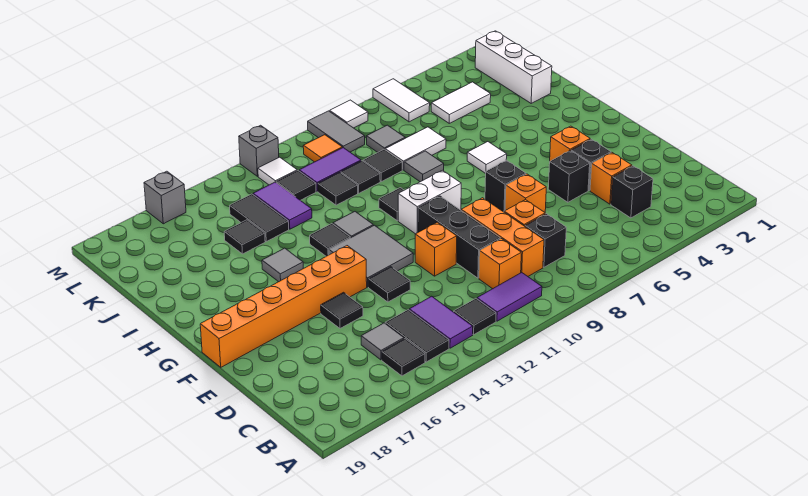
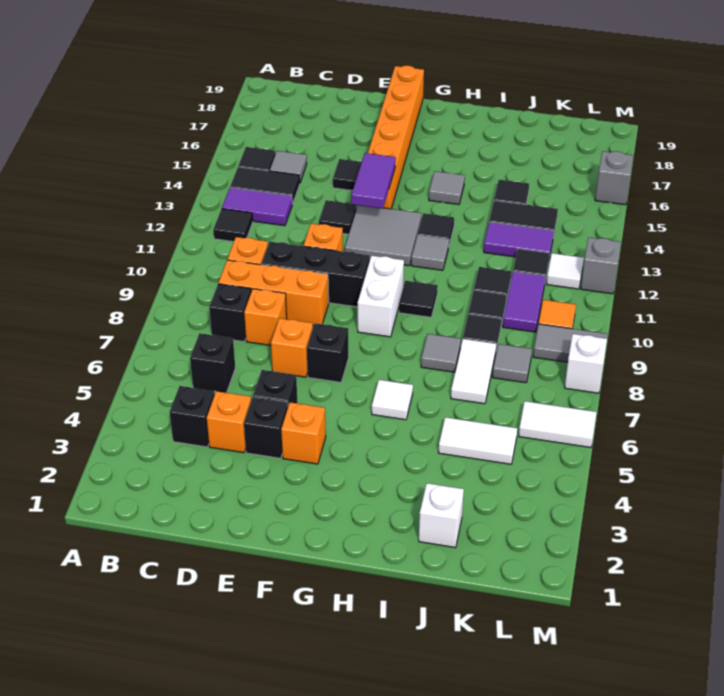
purple tile B10:B11 level 1 -> purple tile F13:F14 level 2
none -> black brick C6 level 1
white brick J2:L2 level 1 -> white brick J2 level 1
white tile K4:K5 level 1 -> white tile J5:K5 level 1
white tile M8 level 1 -> white brick M8 level 1

